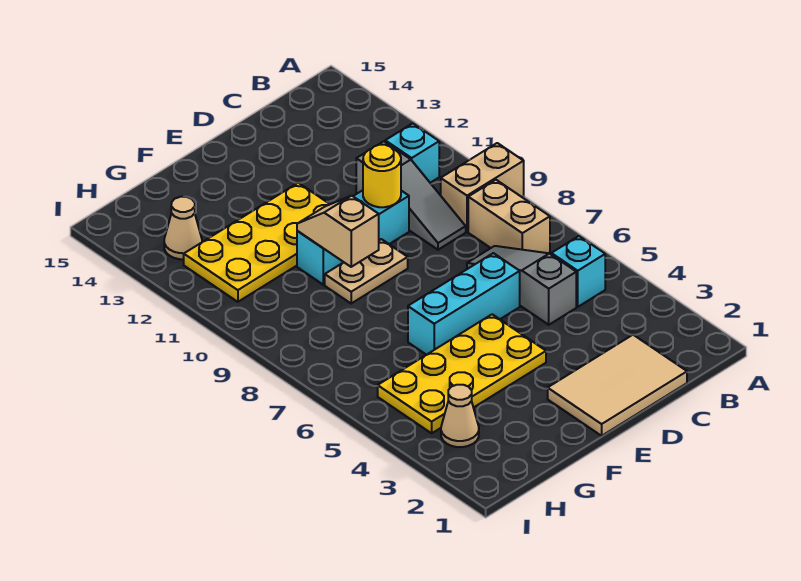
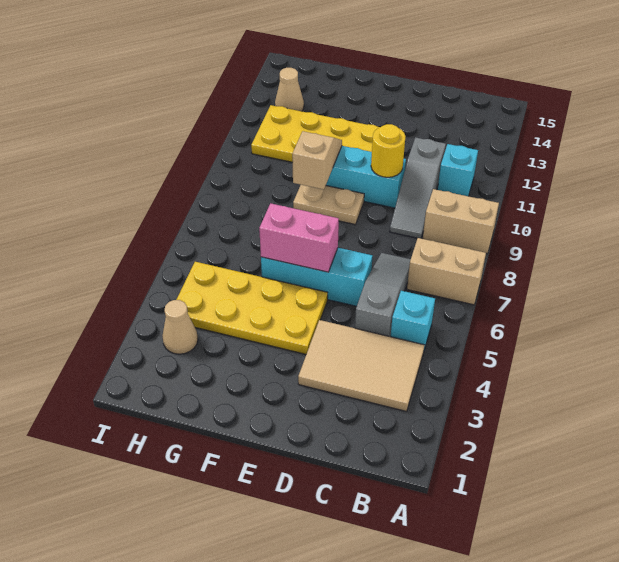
tan brick B7:B8 level 1 -> tan brick A7:B7 level 1
tan tile C1:E2 level 1 -> tan tile B3:D4 level 1
none -> pink brick E6:F6 level 2

